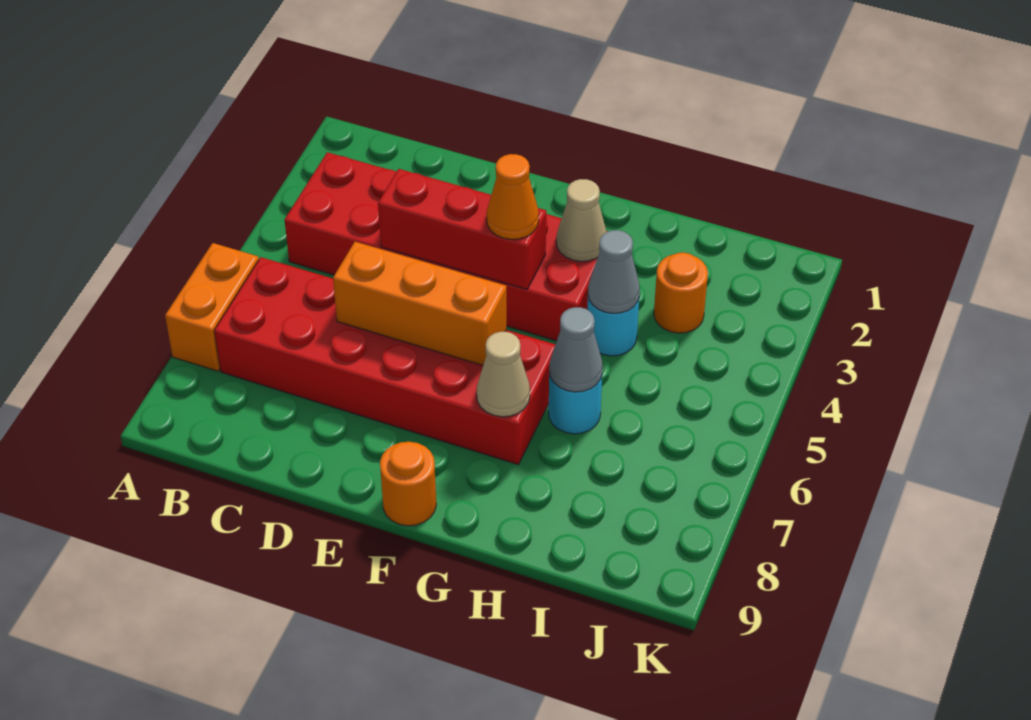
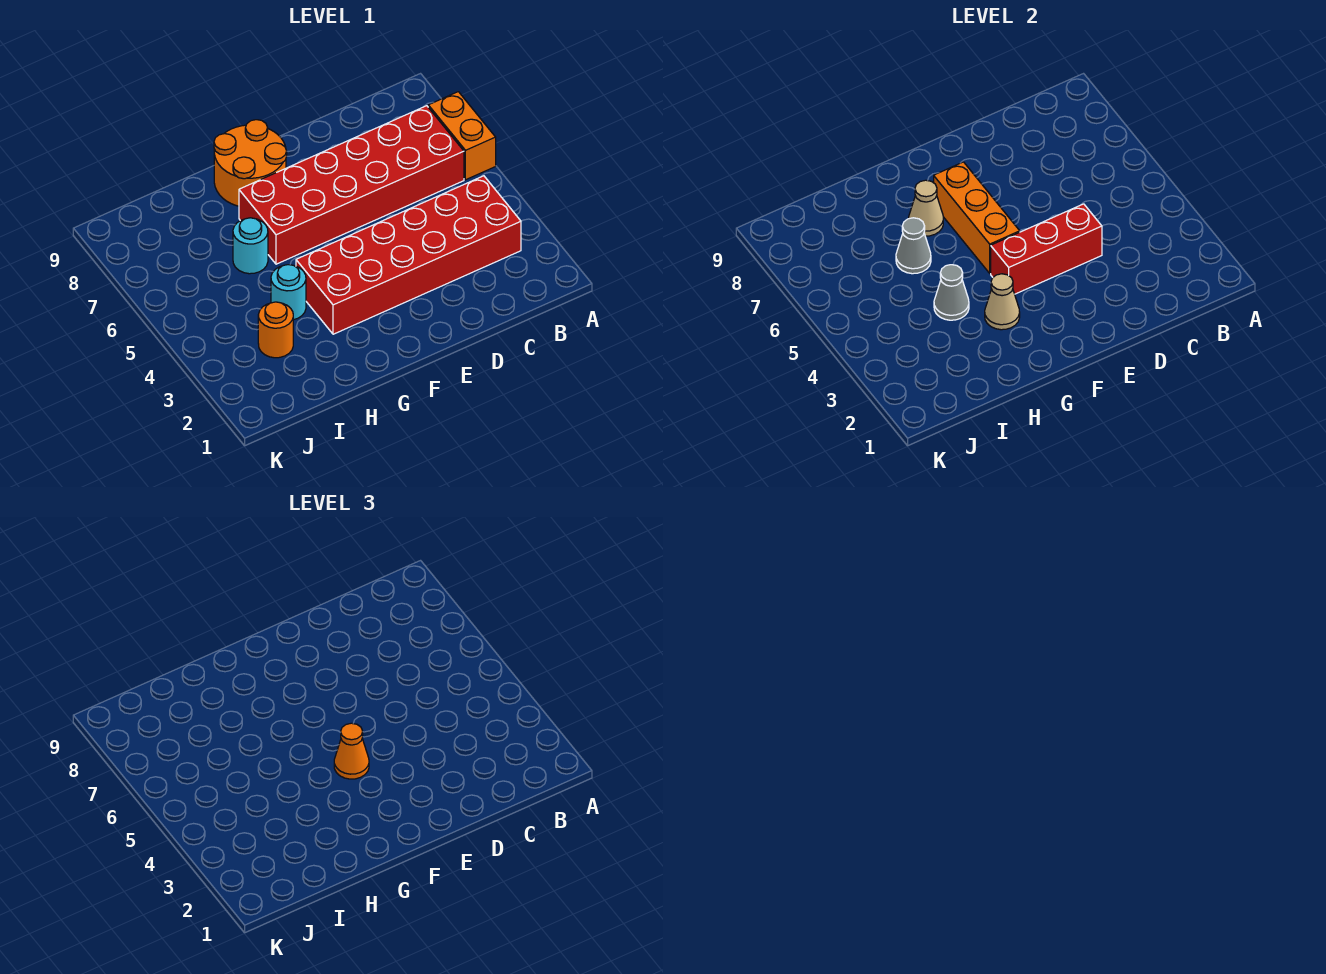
orange brick D6:F6 level 2 -> orange brick F5:F7 level 2
orange round brick F9 level 1 -> orange round brick F8:G9 level 1

